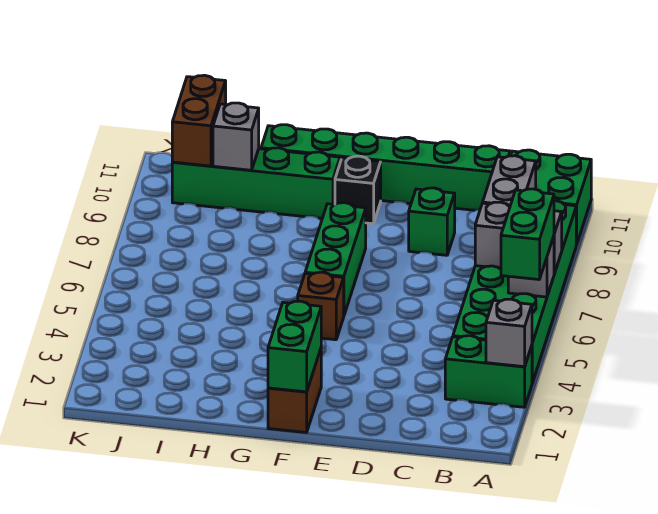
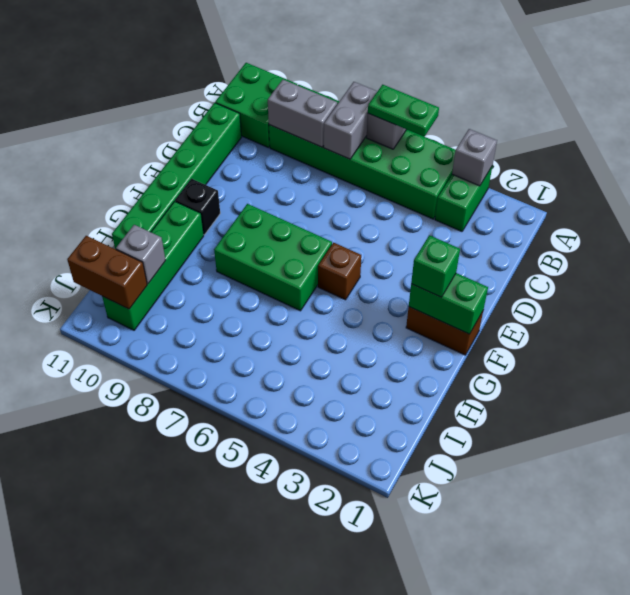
green brick A5:A6 level 3 -> green plate A5:A6 level 3
green brick D9 level 1 -> green brick F2 level 3
green brick F6:F8 level 1 -> green brick F6:G8 level 1

